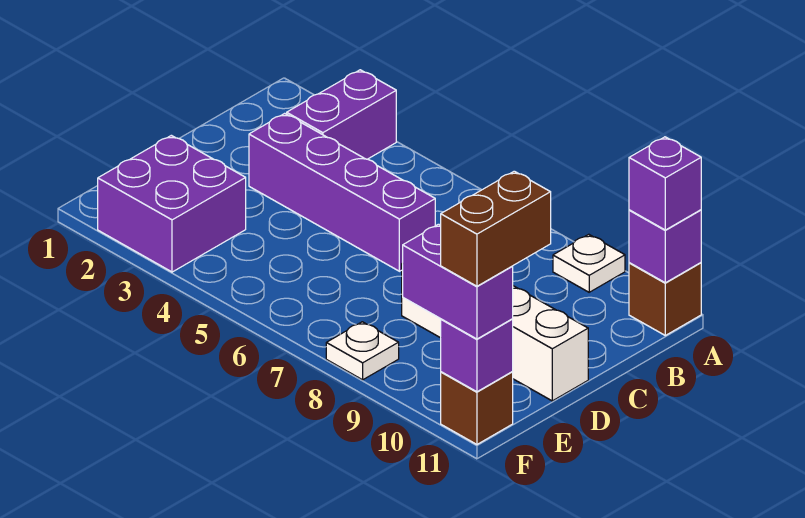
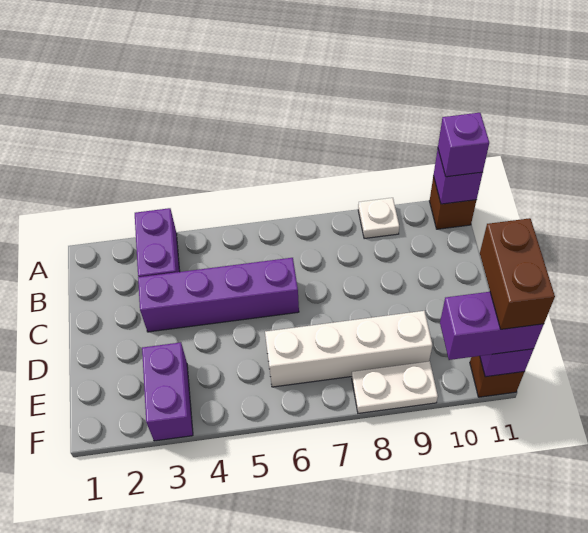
white brick D8:D11 level 1 -> white brick E6:E9 level 1
purple brick E2:F3 level 1 -> purple brick E3:F3 level 1
white plate F8 level 1 -> white plate F8:F9 level 1

